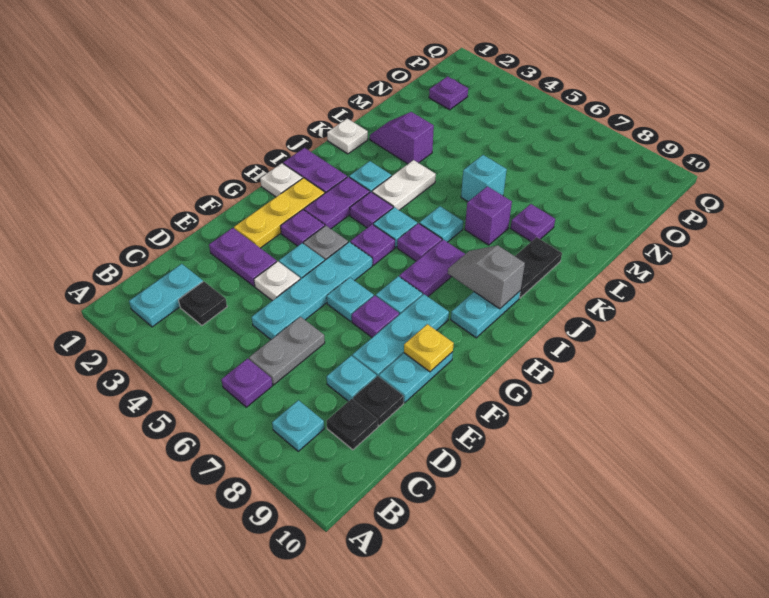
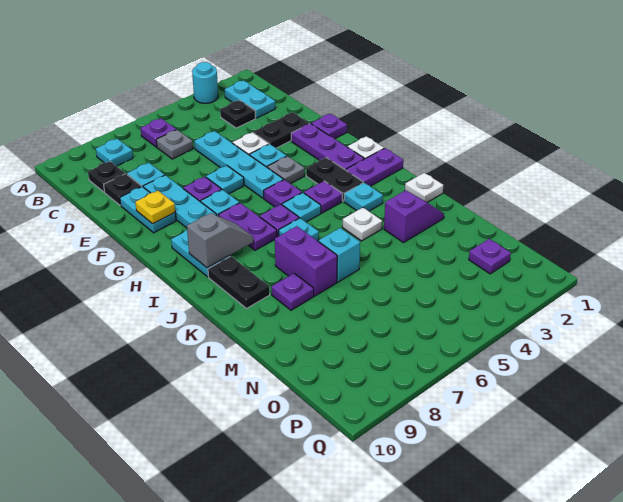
none -> cyan round brick A3 level 1
grey plate C6:D6 level 1 -> grey plate C6 level 1
purple plate E2:E3 level 1 -> black plate E2:E3 level 1
yellow plate F2:H2 level 1 -> purple plate F2:H2 level 1
purple plate G3 level 1 -> purple plate F1 level 1
purple plate H3:I3 level 1 -> black plate H3:I3 level 1
white plate J4:K4 level 1 -> white plate K4 level 1
purple brick K7 level 1 -> purple brick K7:L7 level 1

